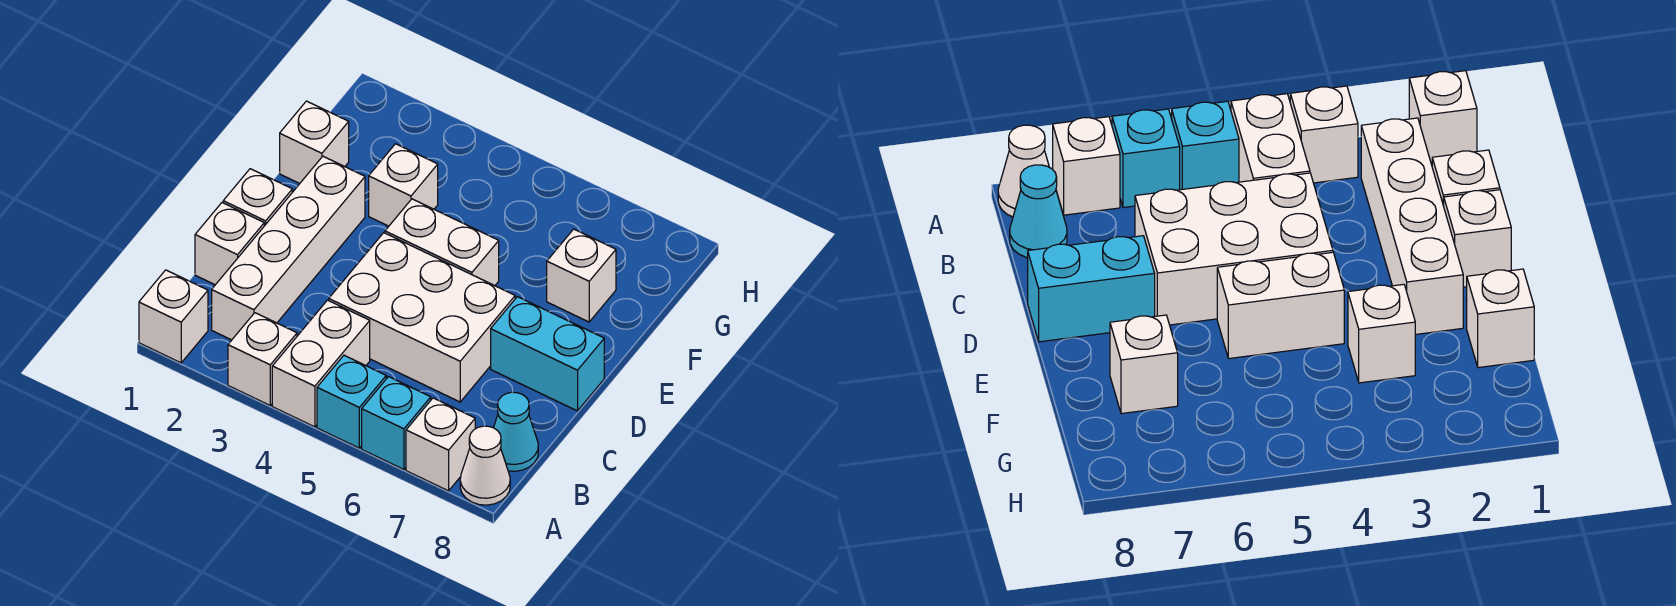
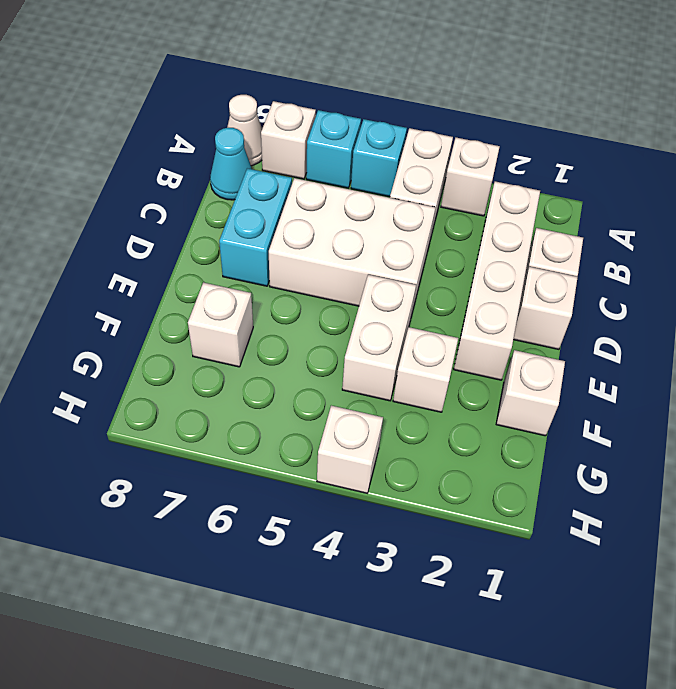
white brick A1 level 1 -> white brick H4 level 1
cyan brick D7:D8 level 1 -> cyan brick C7:D7 level 1
white brick E4:E5 level 1 -> white brick E4:F4 level 1

